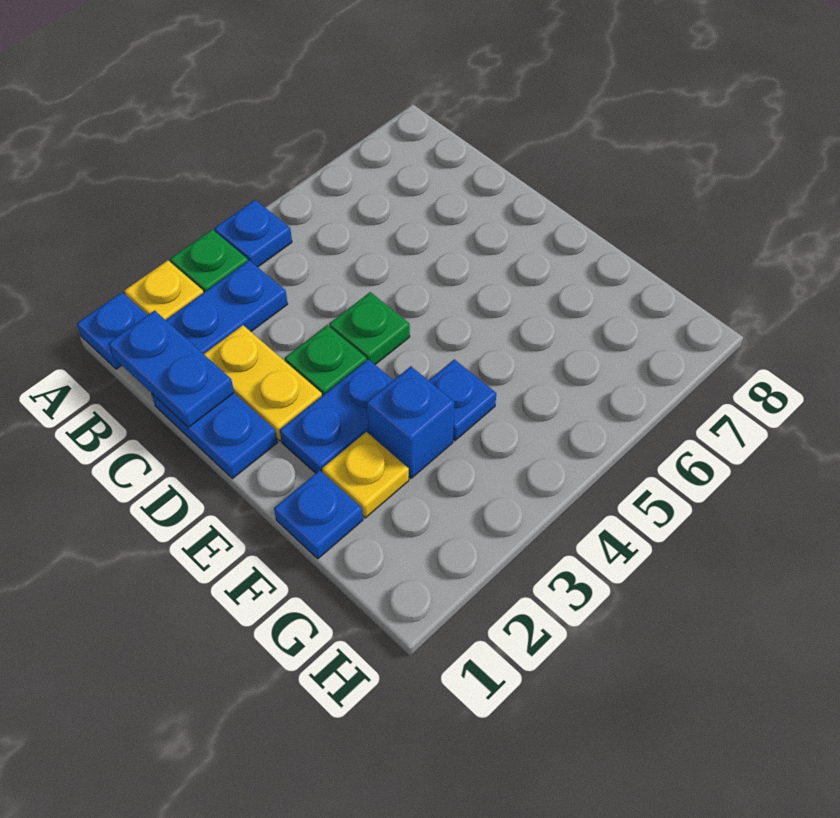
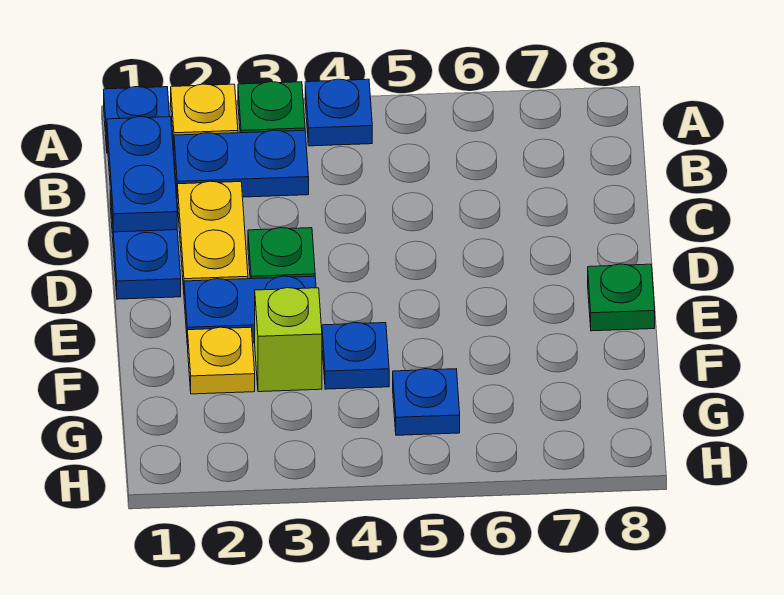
green plate D4 level 1 -> green plate E8 level 1
blue plate F1 level 1 -> blue plate G5 level 1
blue brick F3 level 1 -> lime brick F3 level 1

